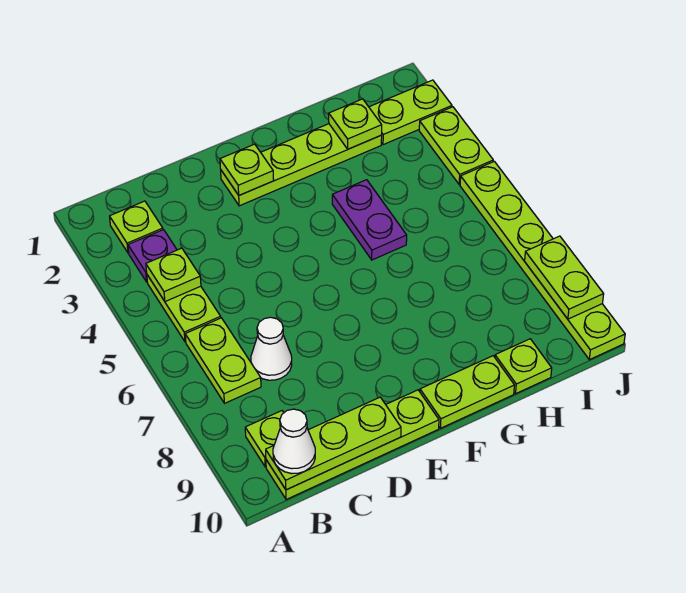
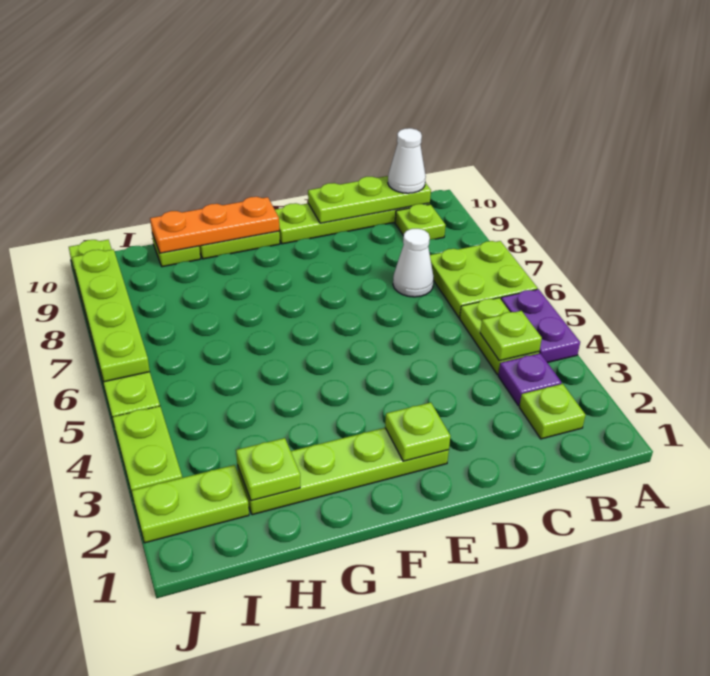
lime plate B6:B7 level 1 -> lime plate A6:B7 level 1
none -> orange plate F10:H10 level 2
purple plate G4:G5 level 1 -> purple plate A4:A5 level 1
lime plate J8:J9 level 2 -> lime plate J6:J9 level 2

